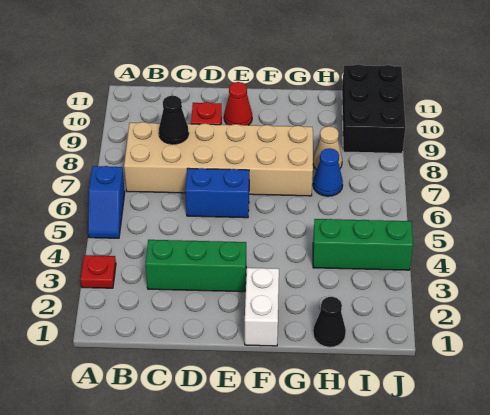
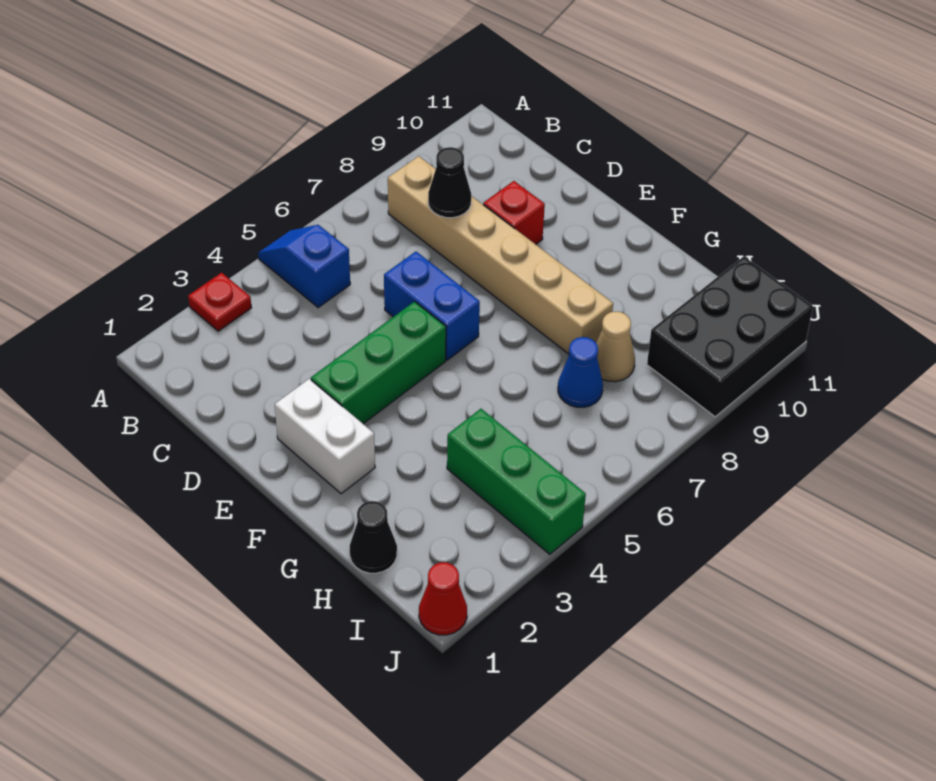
blue slope A5:A6 level 1 top 6 -> blue slope A5:B5 level 1 top B
tan brick B7:G8 level 1 -> tan brick B8:G8 level 1
green brick C3:E3 level 1 -> green brick E3:E5 level 1
red cone E10 level 1 -> red cone J1 level 1
white brick F1:F2 level 1 -> white brick E2:F2 level 1

